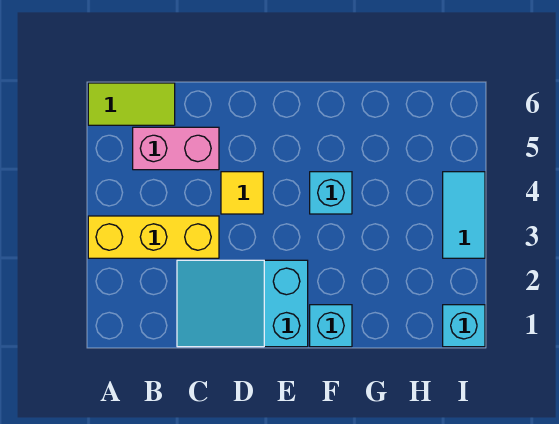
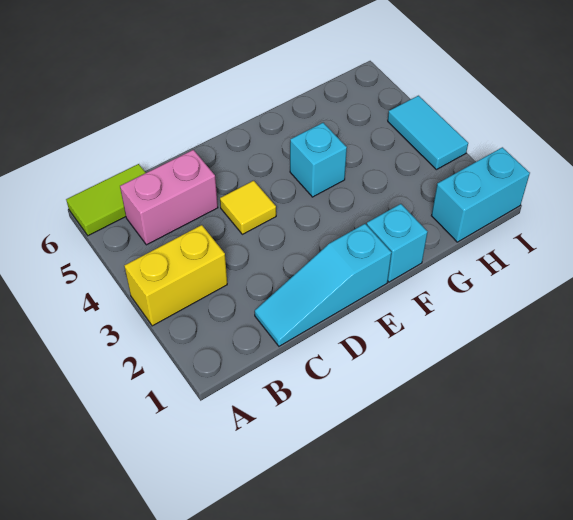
yellow brick A3:C3 level 1 -> yellow brick A3:B3 level 1
cyan slope C1:E2 level 1 top E -> cyan slope C1:E1 level 1 top E
cyan brick I1 level 1 -> cyan brick H1:I1 level 1

